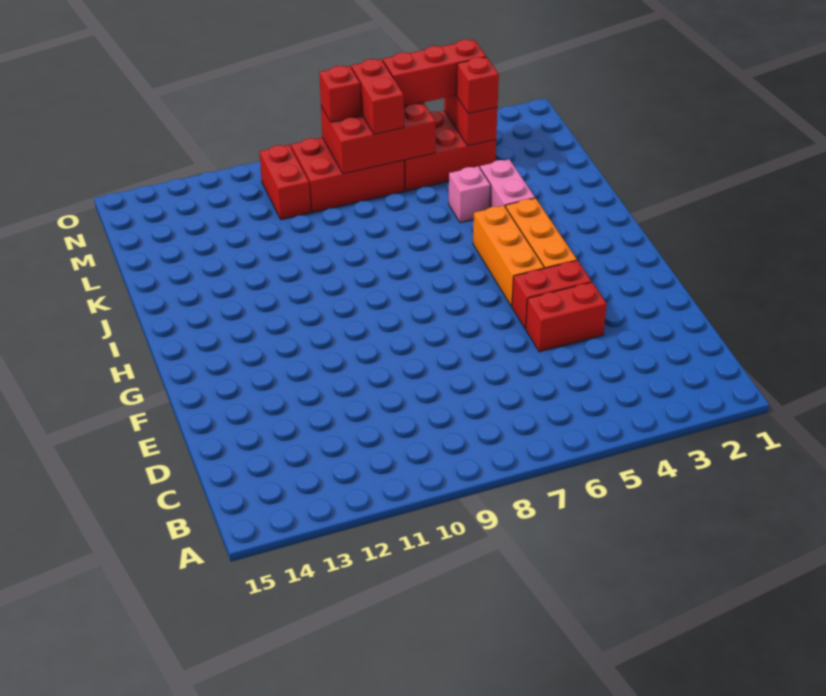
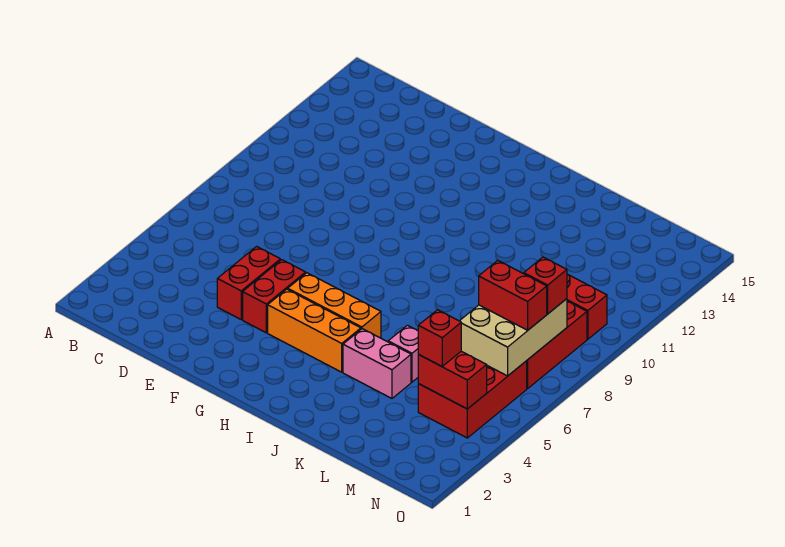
red brick M6:N8 level 2 -> tan brick M6:N8 level 2
red brick N4:N6 level 3 -> none

